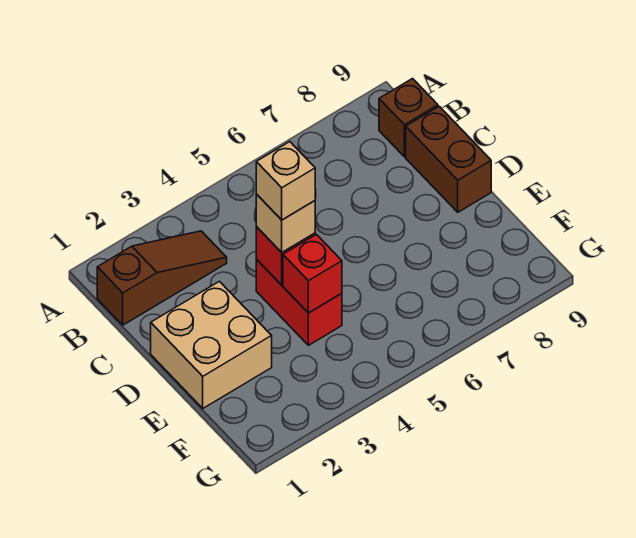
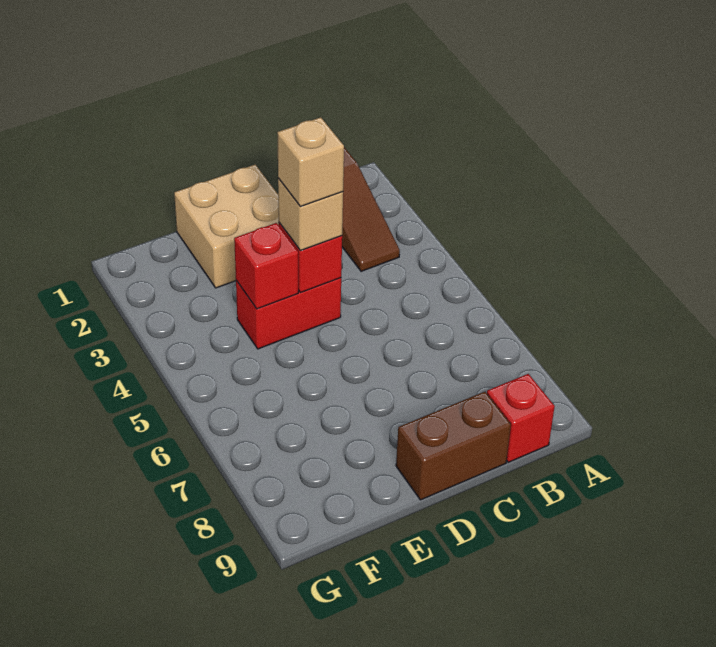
brown brick B9 level 1 -> red brick B9 level 1

